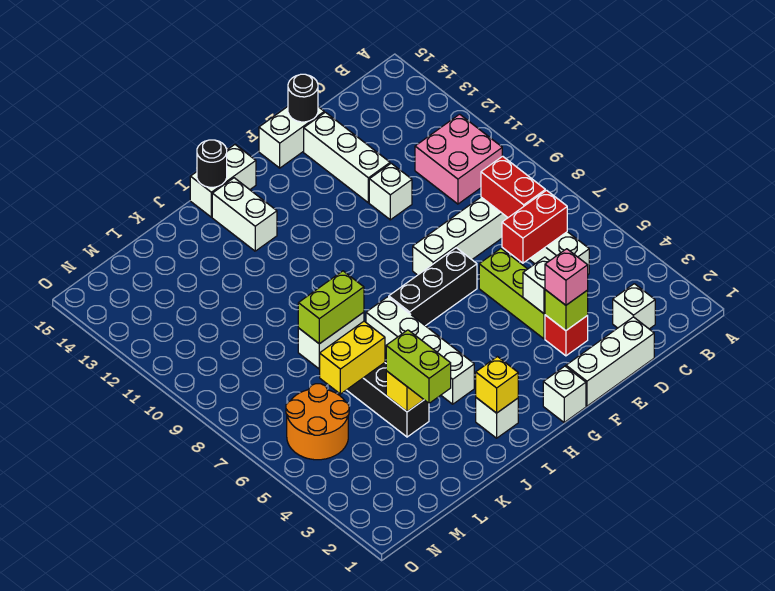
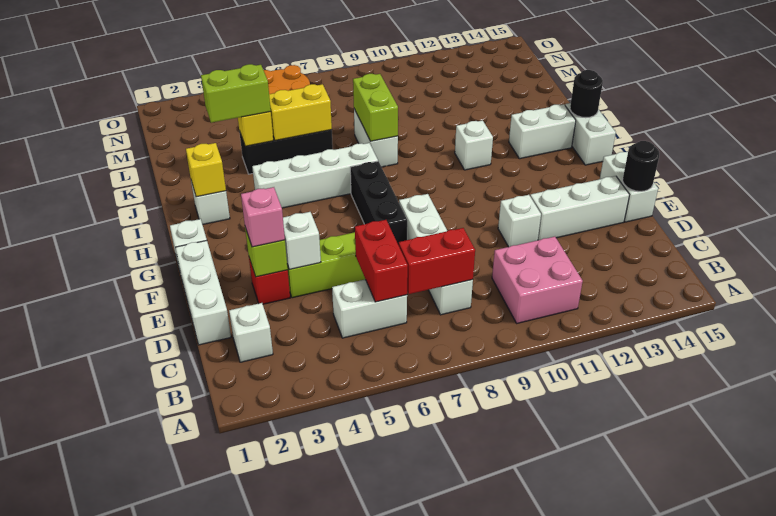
none -> white brick I11 level 1
yellow brick K6:L6 level 2 -> yellow brick K5:K6 level 2

